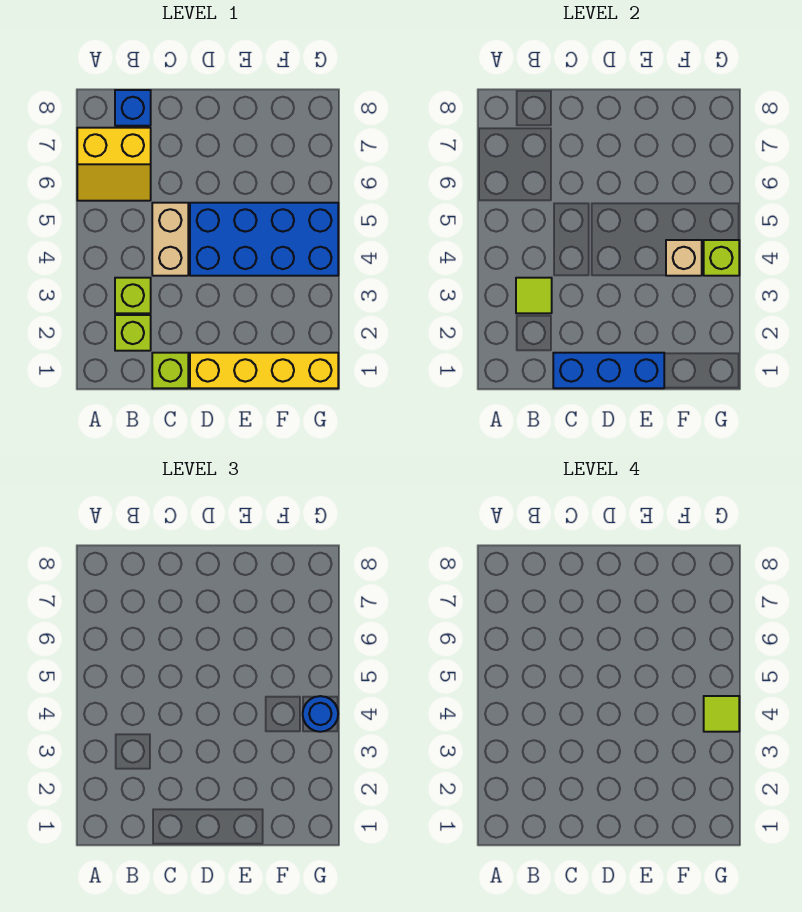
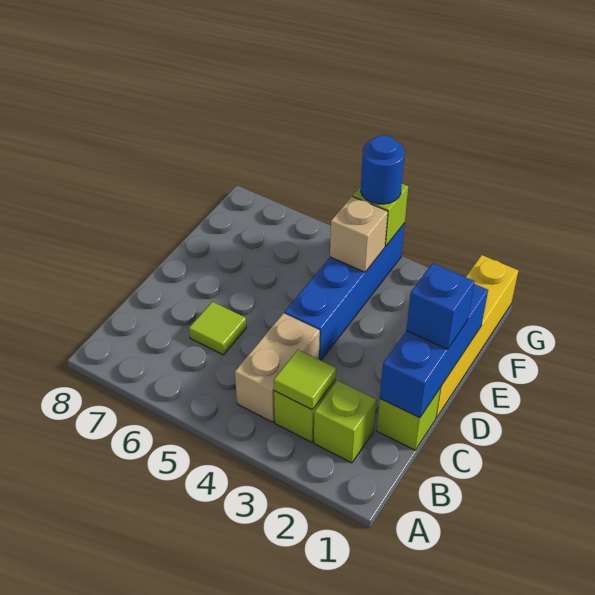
yellow slope A6:B7 level 1 top 7 -> none
blue brick B8 level 1 -> blue brick D1 level 3
tan brick C4:C5 level 1 -> tan brick B4:C4 level 1
blue brick D4:G5 level 1 -> blue brick D4:G4 level 1
lime tile G4 level 4 -> lime tile C6 level 1

